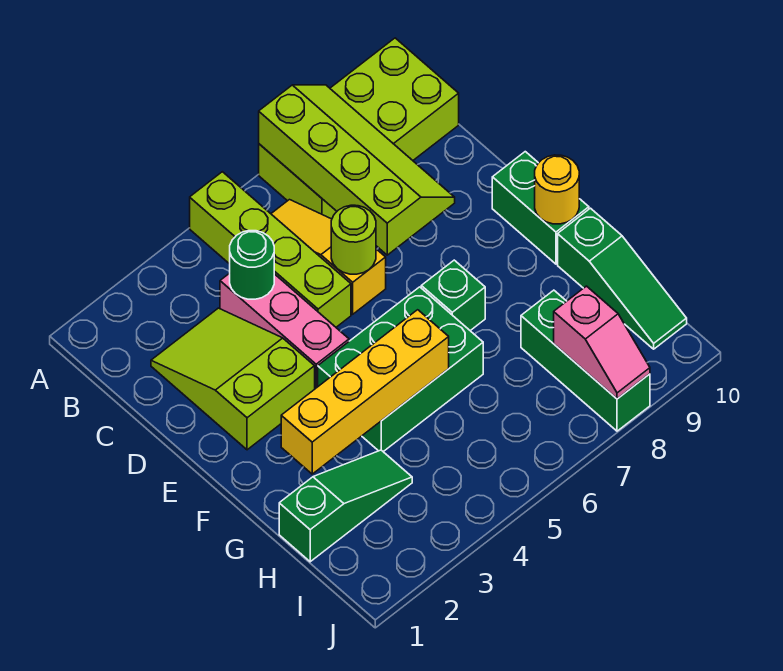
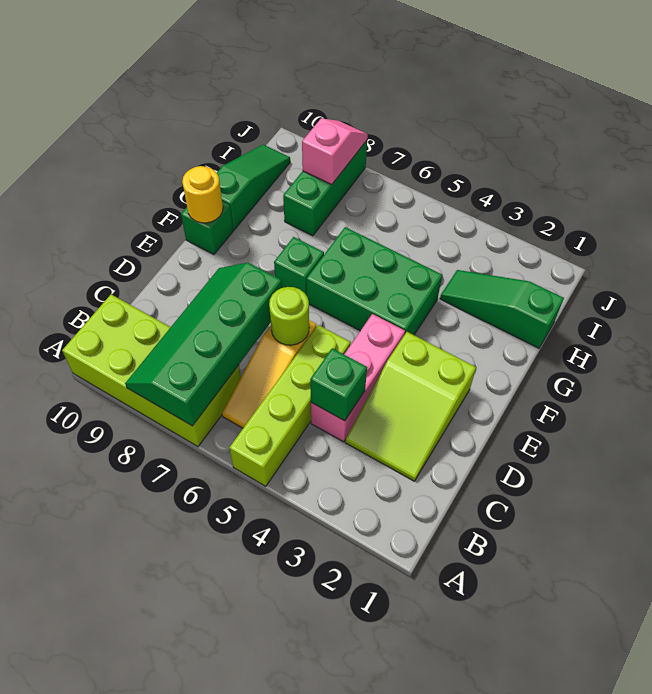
lime slope A7:D8 level 2 top 7 -> green slope A7:D8 level 2 top 7
green round brick C4 level 2 -> green brick C4 level 2
green brick E10:F10 level 1 -> green brick F10 level 1
yellow brick G2:G5 level 2 -> none

